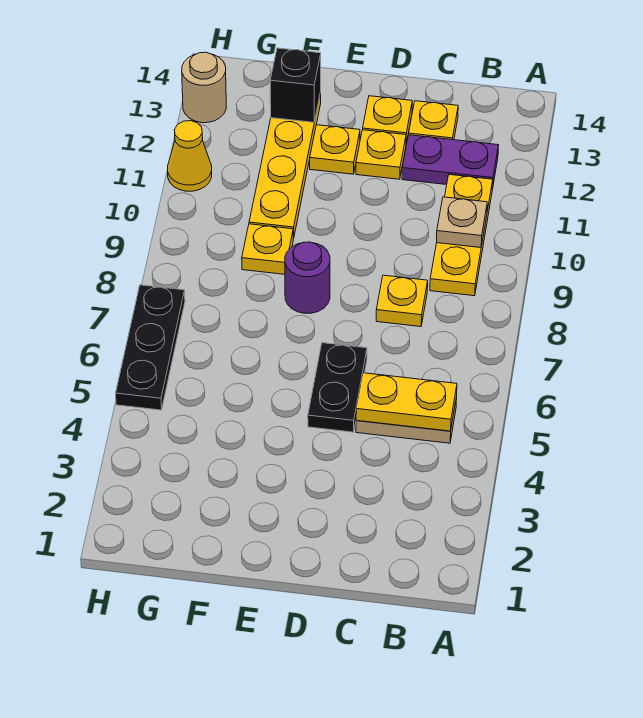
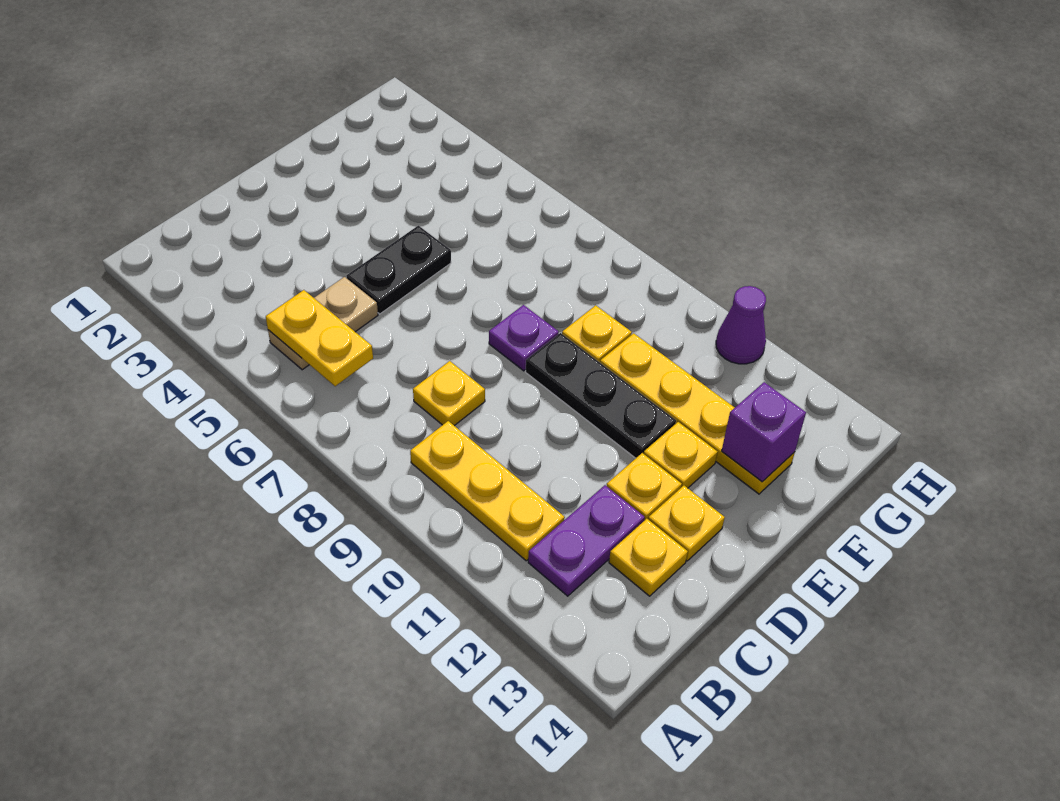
yellow plate B5:C5 level 2 -> yellow plate B5:B6 level 2
tan plate B10 level 2 -> none
black plate D5:D6 level 1 -> black plate D5:E5 level 1
purple round brick E8 level 1 -> purple plate E8 level 1
black brick F13 level 2 -> purple brick F13 level 2
black plate H5:H7 level 1 -> black plate E9:E11 level 1
yellow cone H11 level 1 -> purple cone H11 level 1
tan round brick H13 level 1 -> none

